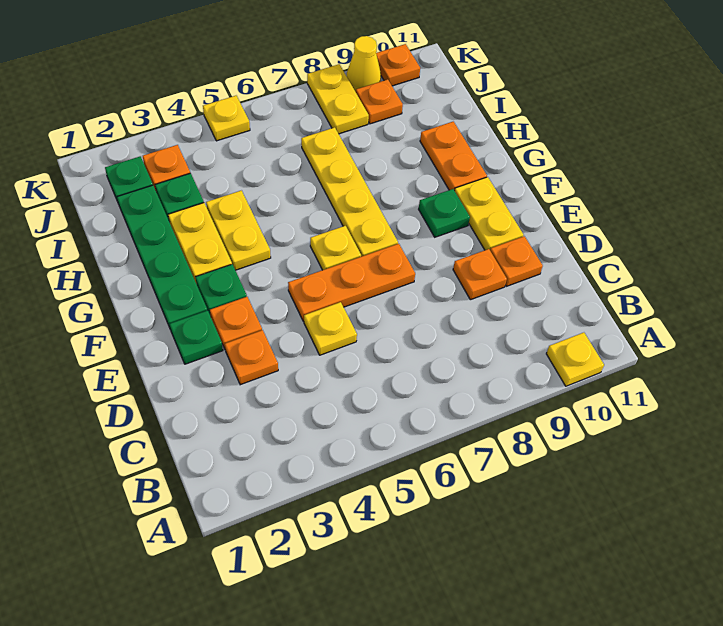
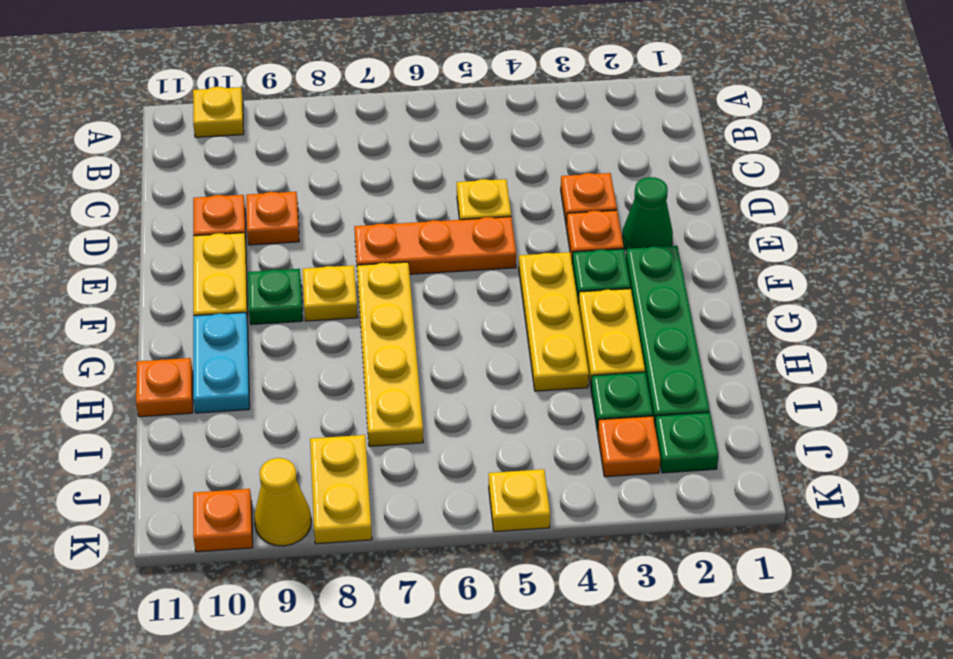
green plate E2 level 1 -> green cone E2 level 1
yellow plate F6 level 1 -> yellow plate F8 level 1
yellow plate G4:H4 level 1 -> yellow plate F4:H4 level 1
orange plate G10:H10 level 1 -> cyan plate G10:H10 level 1
orange plate J9 level 1 -> orange plate H11 level 1

